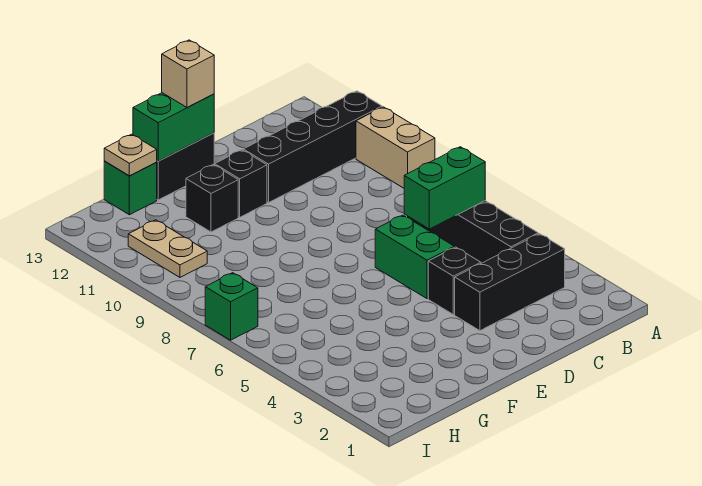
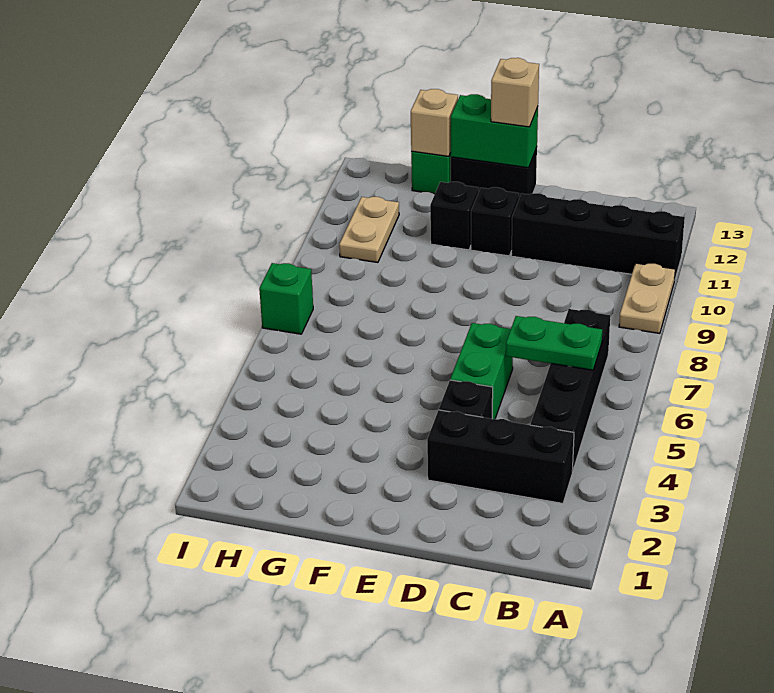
tan brick A9:A10 level 1 -> tan plate A9:A10 level 1
green brick B6:C6 level 2 -> green plate B6:C6 level 2
tan plate G13 level 2 -> tan brick G13 level 2

